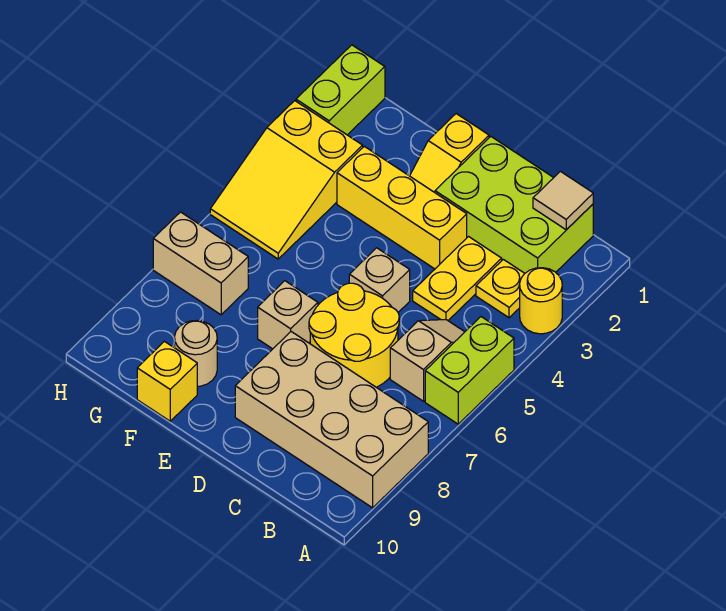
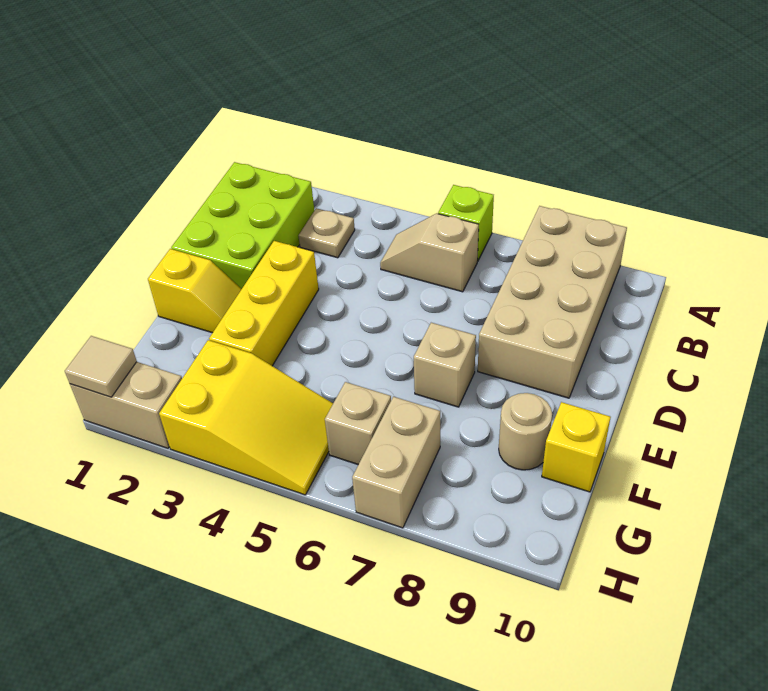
yellow round brick A3 level 1 -> none
lime brick A5:A6 level 1 -> lime brick A6 level 1
tan tile B1 level 2 -> tan tile H1 level 2
yellow plate B3 level 1 -> tan plate B3 level 1
yellow plate C3:C4 level 1 -> none
yellow round brick C6:D7 level 1 -> none
tan brick D5 level 1 -> tan brick G6 level 1
lime brick H1:H2 level 1 -> tan brick H1:H2 level 1

